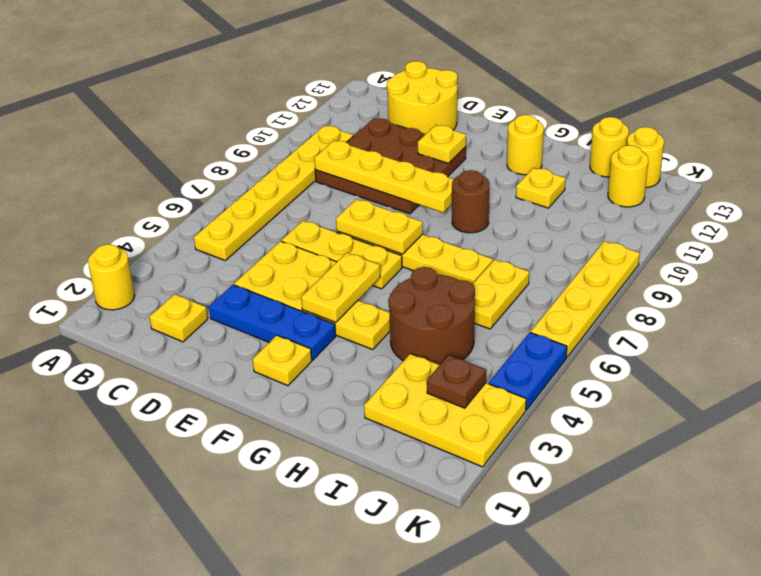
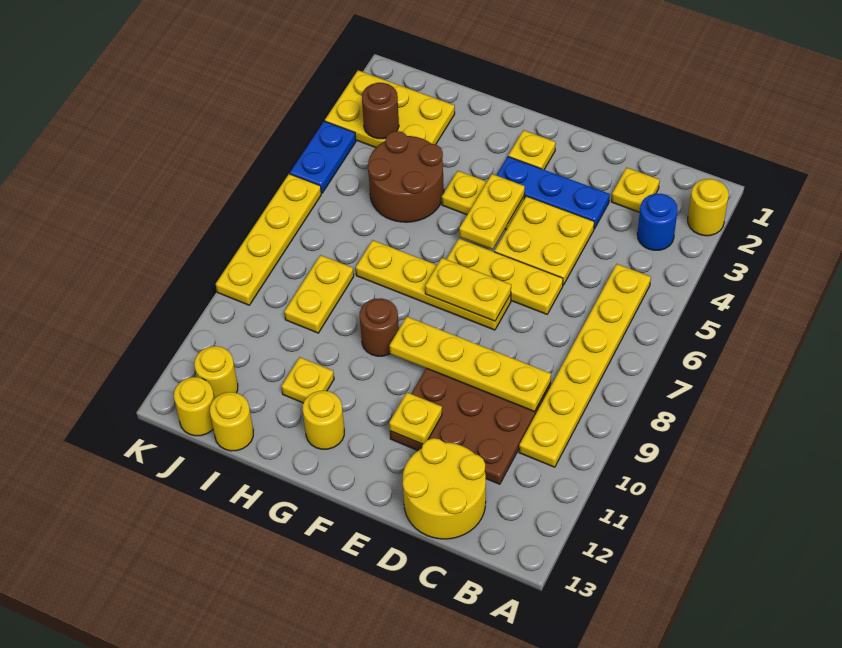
none -> blue round brick B3 level 1
yellow plate I6:I7 level 1 -> yellow plate I8:I9 level 1
brown plate J3 level 2 -> brown round brick J3 level 2

